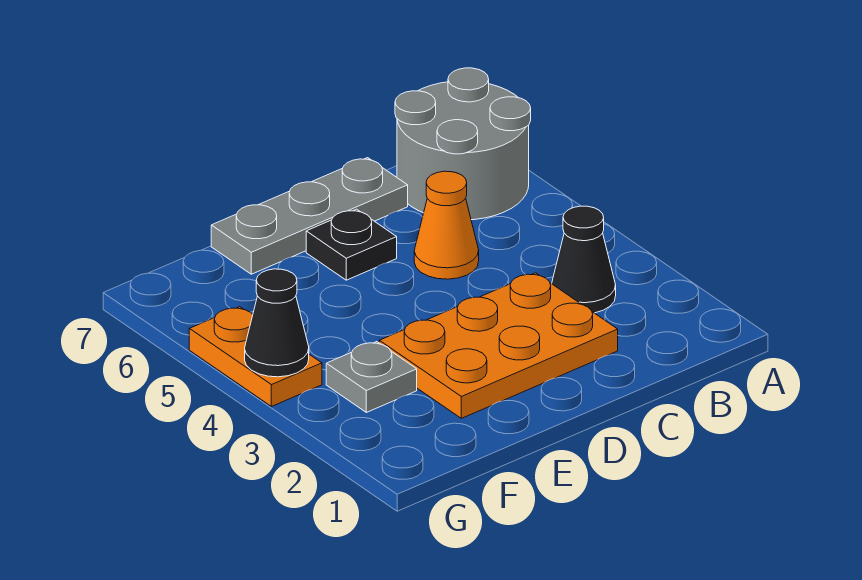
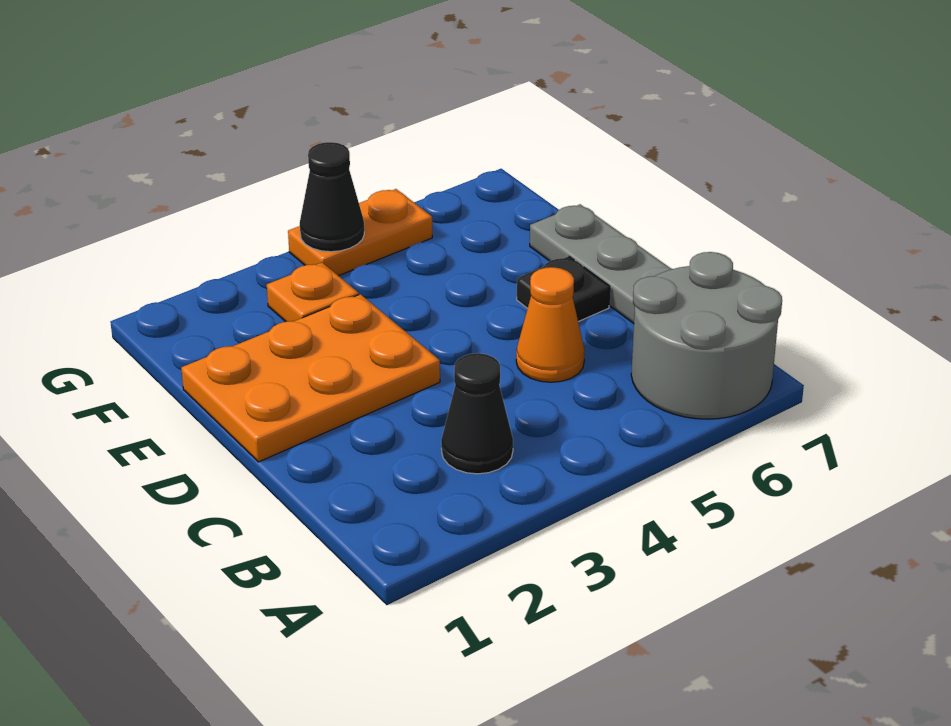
orange plate C2:E3 level 1 -> orange plate D1:E3 level 1
grey plate F3 level 1 -> orange plate F3 level 1

